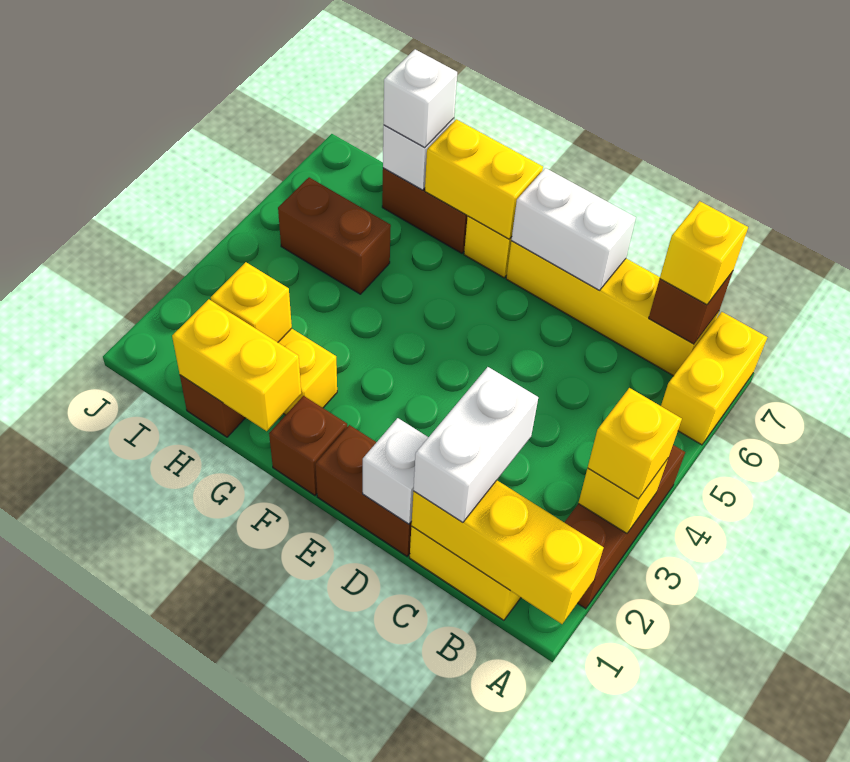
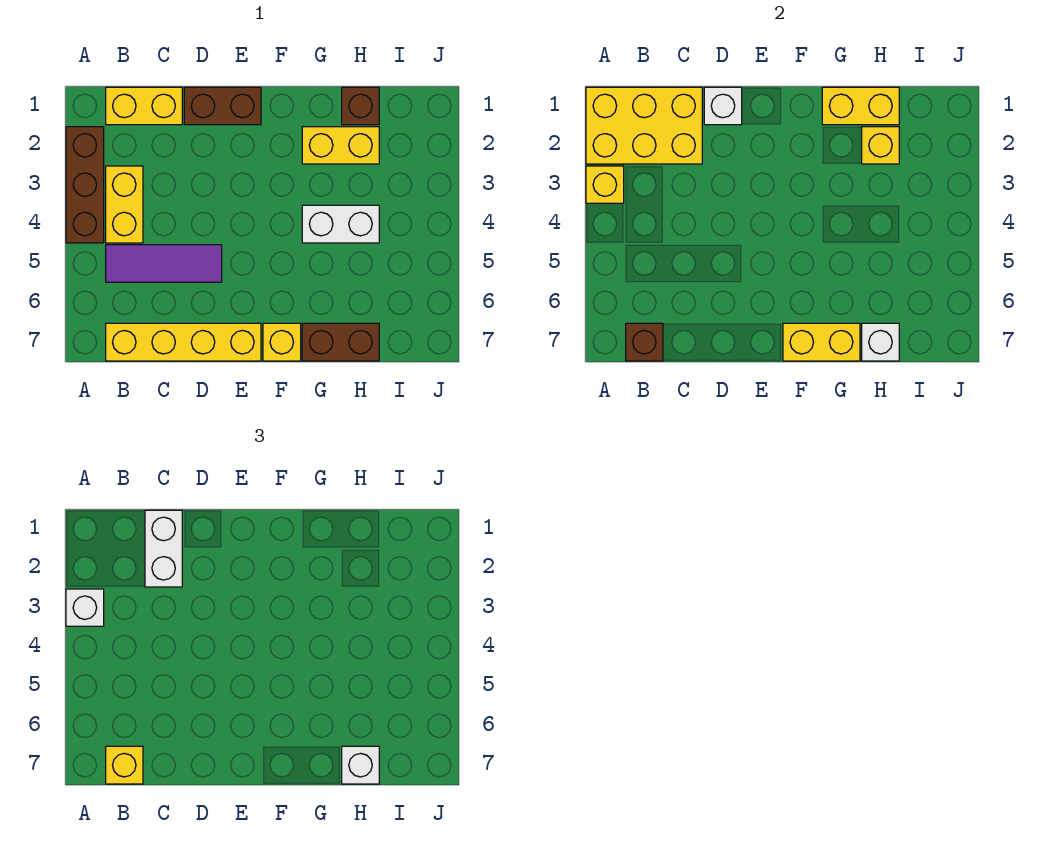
yellow brick A1:C1 level 2 -> yellow brick A1:C2 level 2
yellow brick A3 level 3 -> white brick A3 level 3
yellow brick A6:A7 level 1 -> yellow brick B3:B4 level 1
none -> purple tile B5:D5 level 1
white brick D7:E7 level 2 -> white brick G4:H4 level 1
brown brick F1 level 1 -> none
brown brick H5:I5 level 1 -> none

